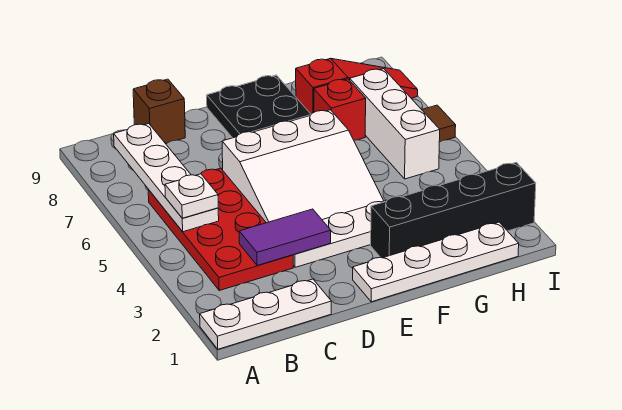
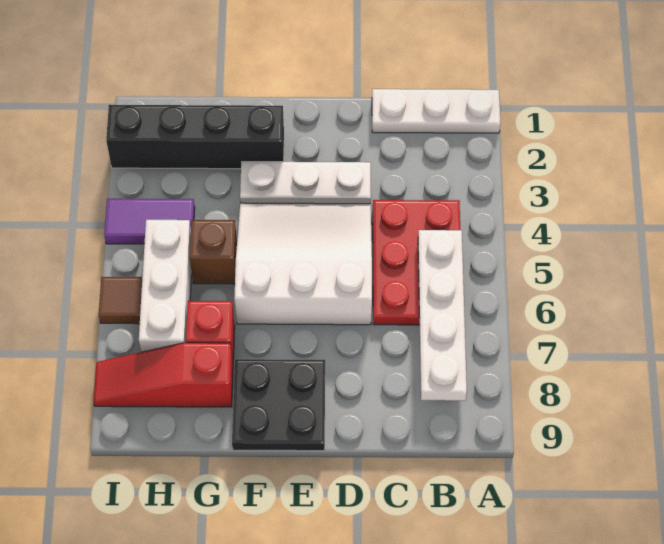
red plate B3:C6 level 1 -> red plate B4:C6 level 1
white plate B5 level 3 -> none
purple tile C3:D3 level 2 -> purple tile H4:I4 level 1
brown brick C9 level 1 -> brown brick G5 level 1
white plate E1:H1 level 1 -> none

